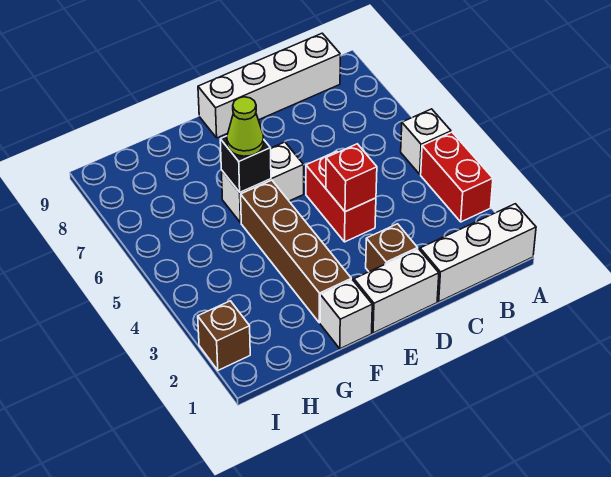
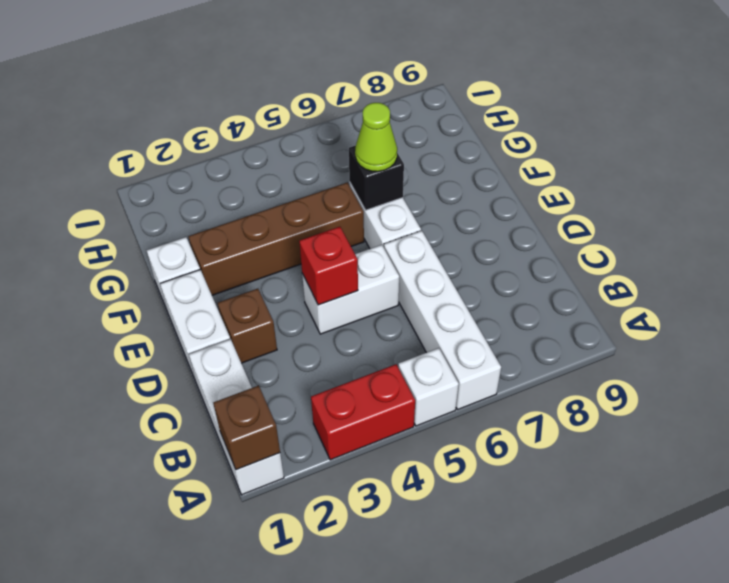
white brick B9:E9 level 1 -> white brick A6:D6 level 1
red brick D4:D5 level 1 -> white brick D4:D5 level 1
brown brick I2 level 1 -> brown brick A1 level 2

